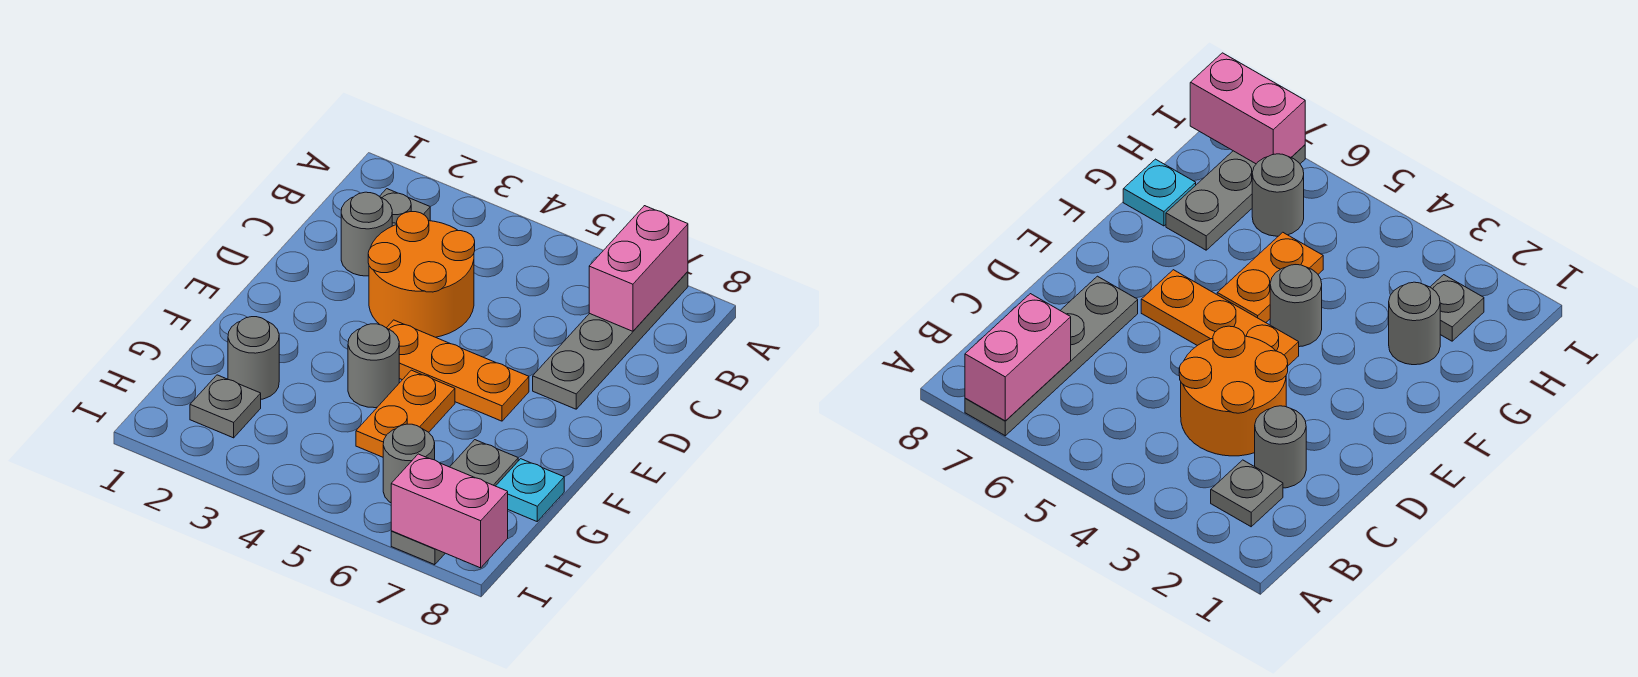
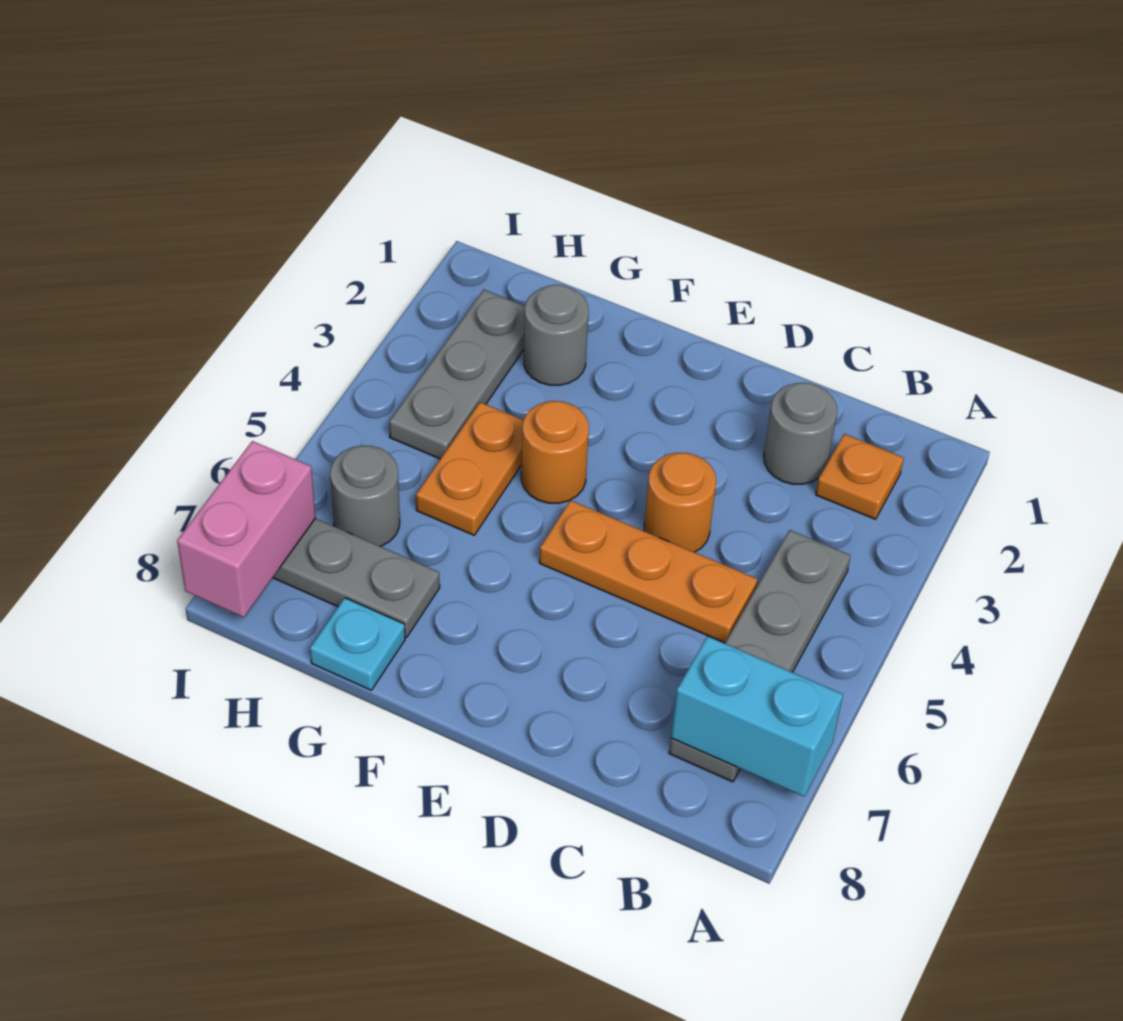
grey plate A7:D7 level 1 -> grey plate B4:B7 level 1
pink brick A7:B7 level 2 -> cyan brick A7:B7 level 2
grey plate B2 level 1 -> orange plate B2 level 1
orange round brick C3:D4 level 1 -> orange round brick D4 level 1
orange plate E4:E6 level 1 -> orange plate C5:E5 level 1
grey round brick F4 level 1 -> orange round brick F4 level 1
orange plate F5:G5 level 1 -> orange plate G4:G5 level 1
grey plate H2 level 1 -> grey plate H2:H4 level 1

